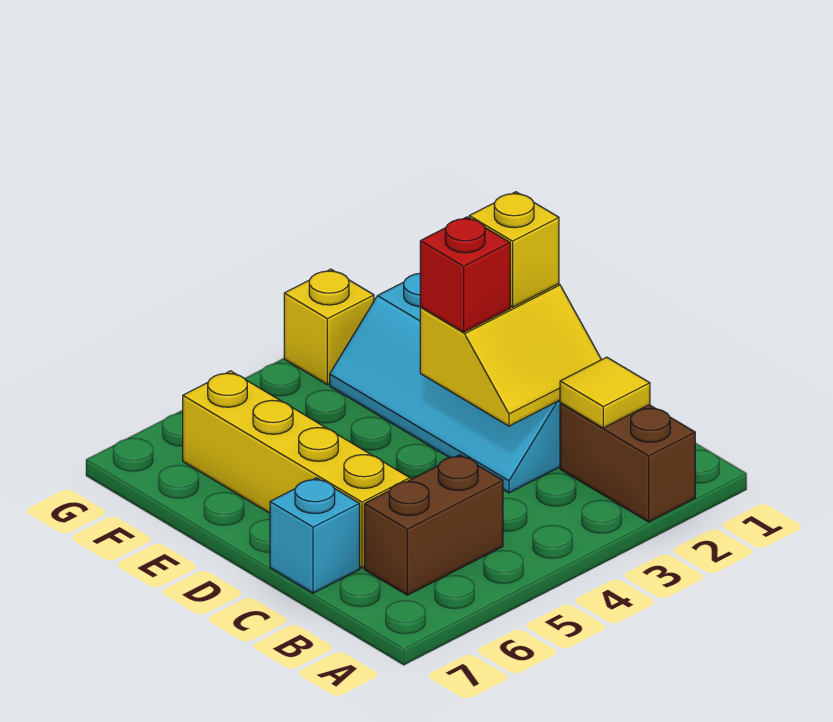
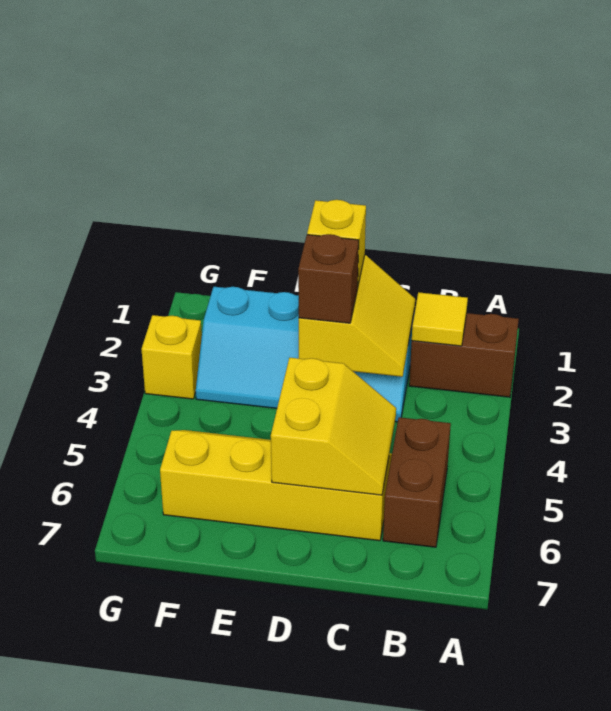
none -> yellow slope C5:D6 level 2 top D
cyan brick C7 level 1 -> none
red brick D3 level 3 -> brown brick D3 level 3

